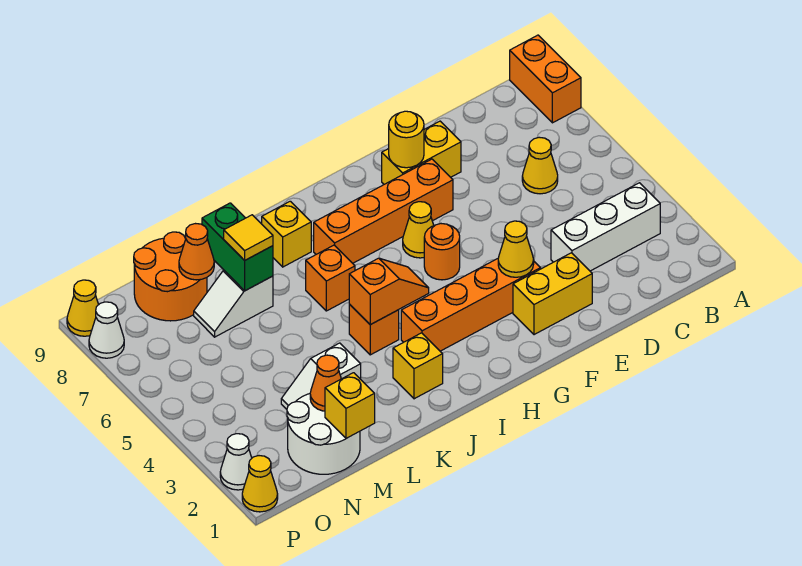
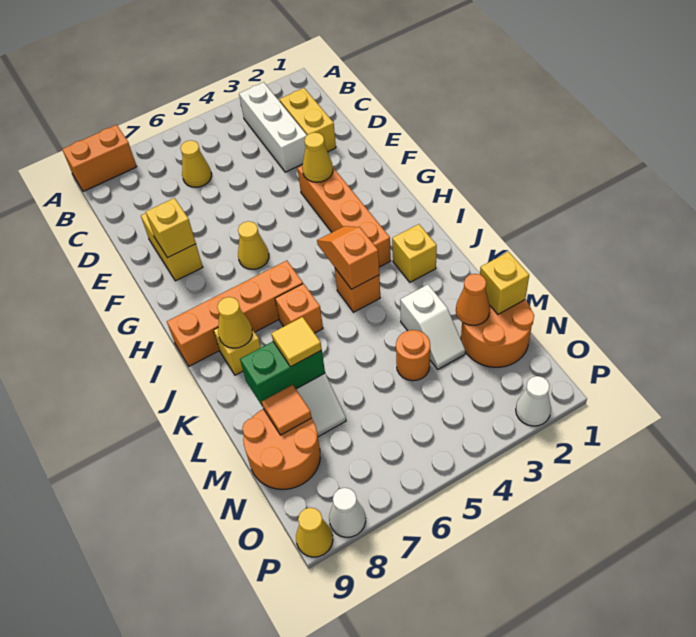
yellow brick E2:F2 level 1 -> yellow brick C2:D2 level 1
orange brick F7:I7 level 1 -> orange brick I6:I9 level 1
yellow round brick F8 level 2 -> yellow brick F8 level 2
orange round brick G5 level 1 -> orange round brick M4 level 1
white round brick M1:N2 level 1 -> orange round brick M1:N2 level 1
orange cone M8 level 2 -> orange tile M8 level 2
yellow cone P1 level 1 -> yellow cone J8 level 2

